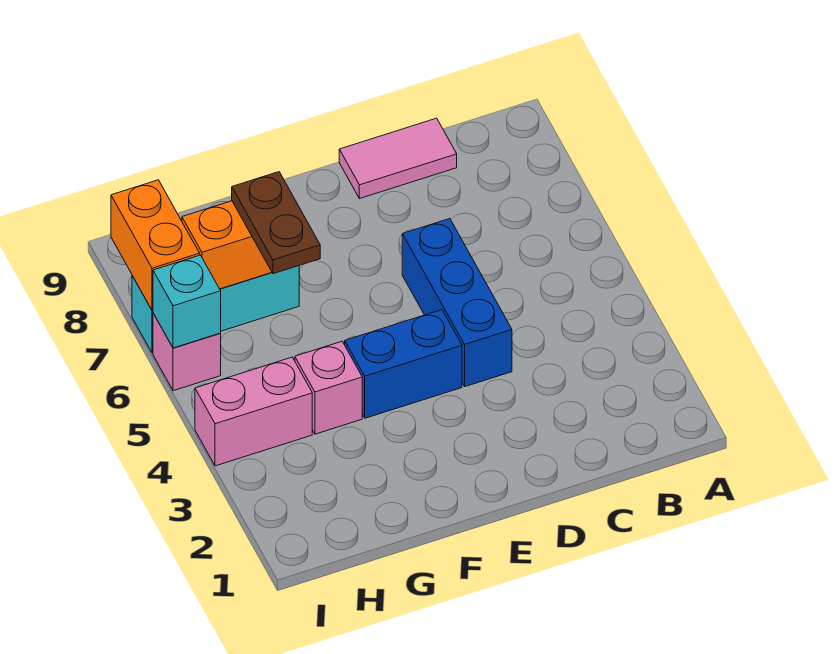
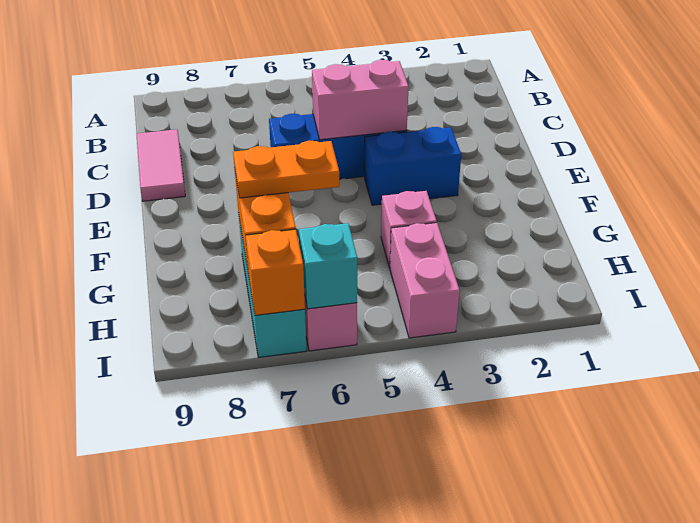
none -> pink brick D4:D5 level 2
blue brick E4:F4 level 1 -> blue brick E3:E4 level 1
brown plate G6:G7 level 3 -> orange plate G6:G7 level 3
orange brick I7:I8 level 2 -> orange brick I7 level 2

